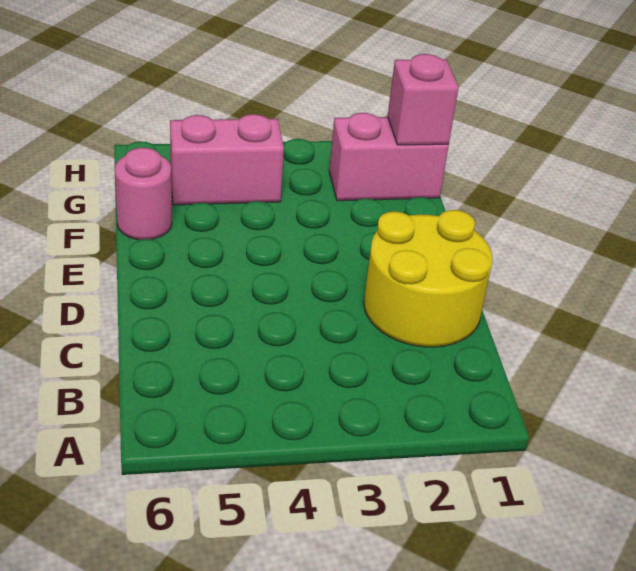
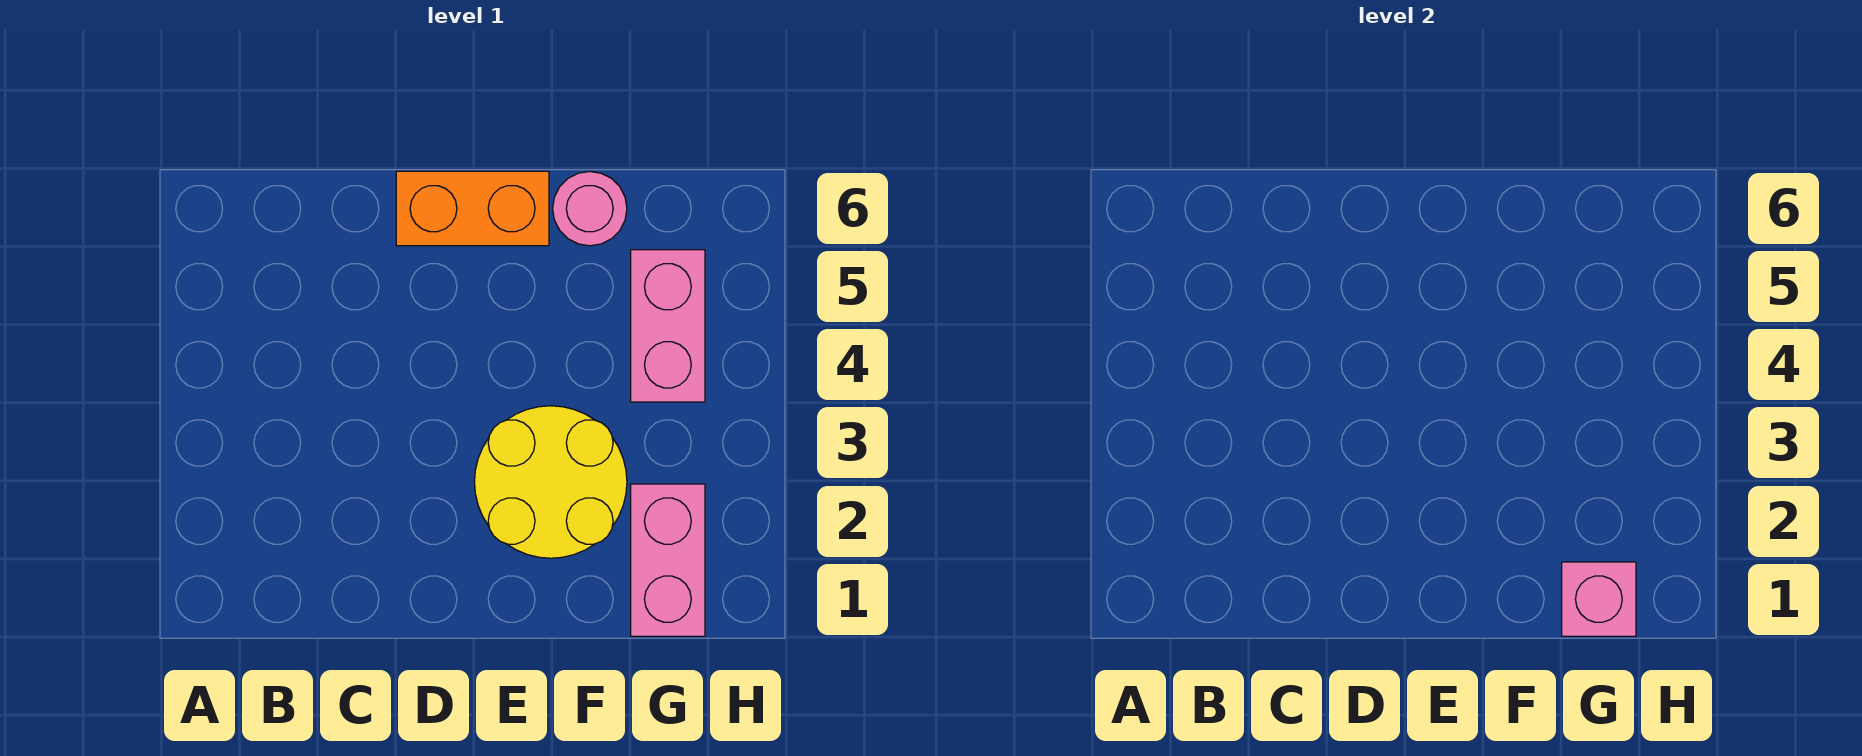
yellow round brick C1:D2 level 1 -> yellow round brick E2:F3 level 1
none -> orange brick D6:E6 level 1

